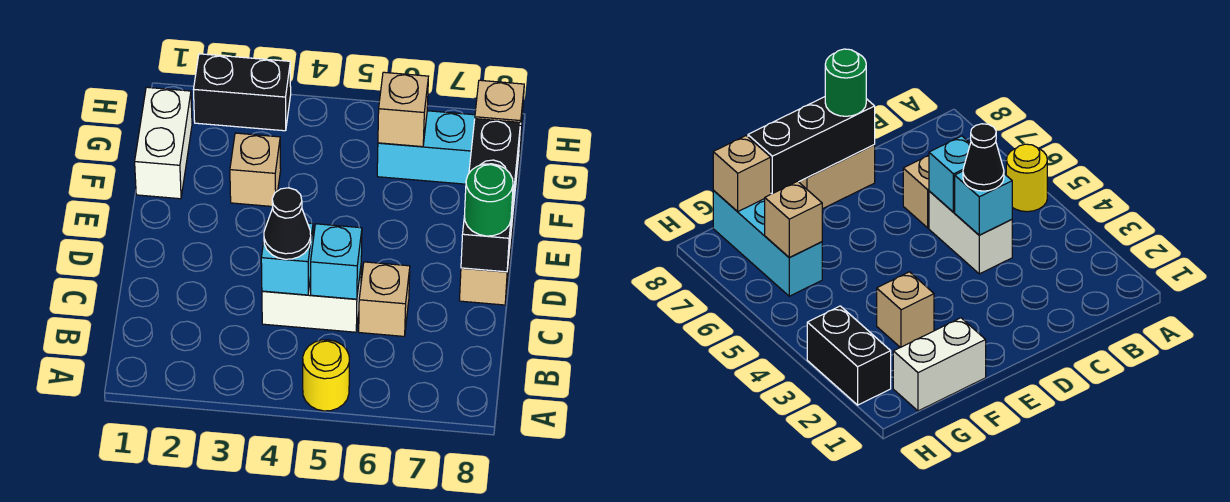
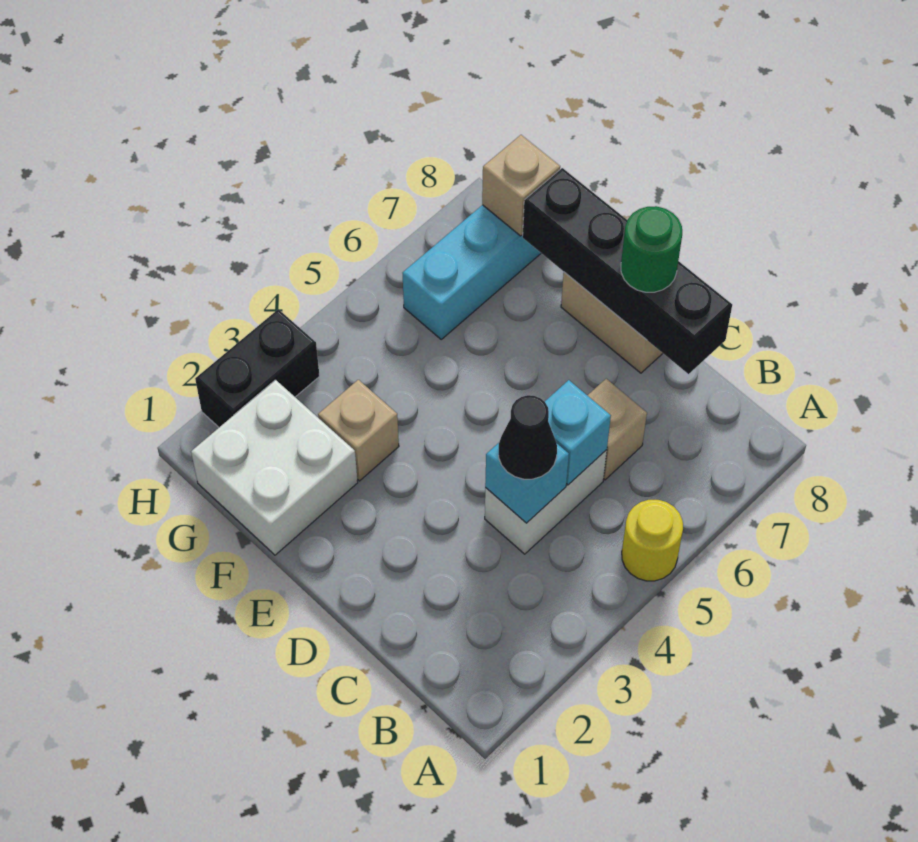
black brick D8:F8 level 2 -> black brick C8:F8 level 2
white brick F1:G1 level 1 -> white brick F1:G2 level 1
tan brick G6 level 2 -> none

